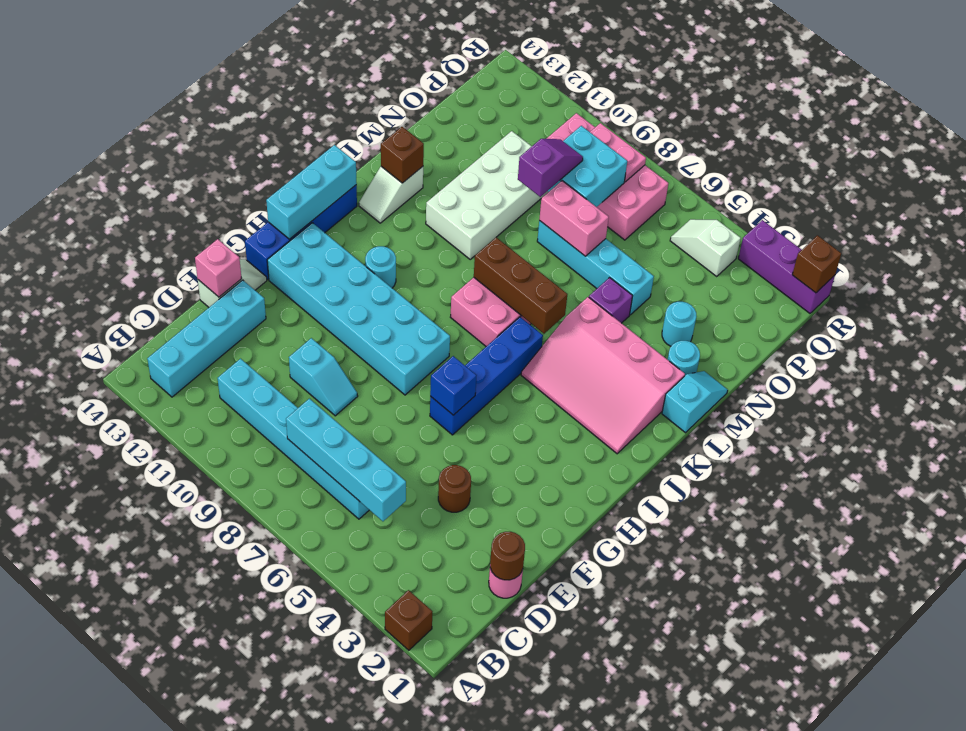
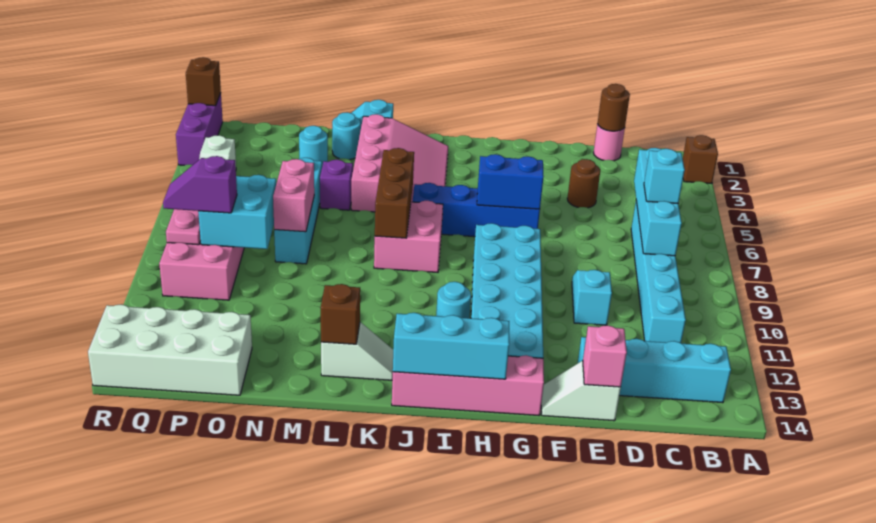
none -> cyan brick C7 level 3
blue brick G6 level 2 -> blue brick G6:H6 level 2
blue brick G14:J14 level 1 -> pink brick G14:J14 level 1
white brick L10:O11 level 1 -> white brick O13:R14 level 1
purple slope N9:O9 level 3 top N -> purple slope P9:Q9 level 3 top P

